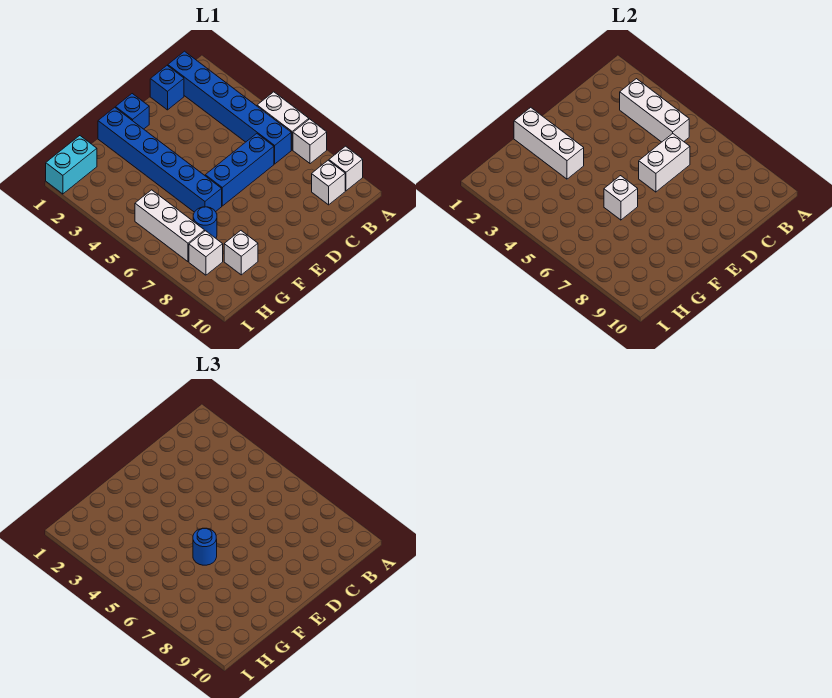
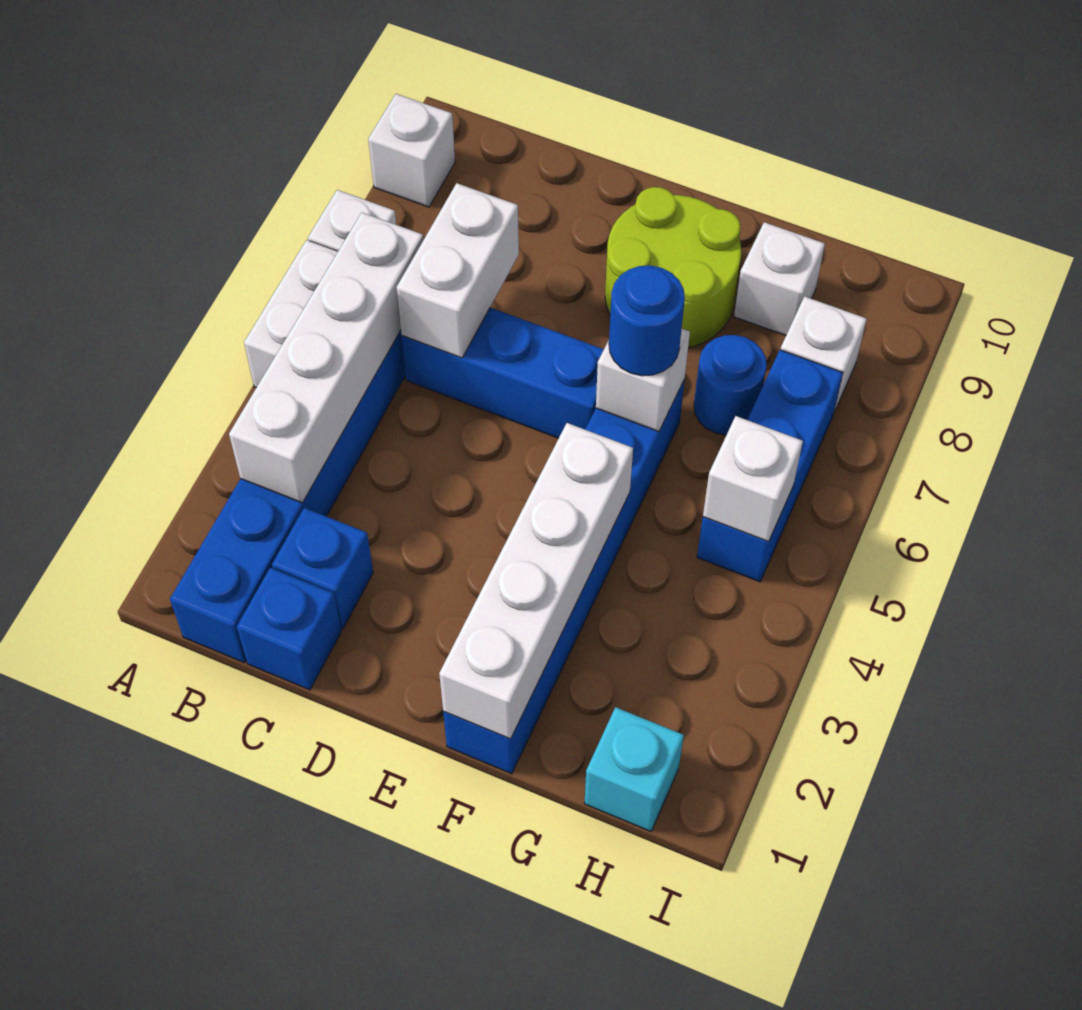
white brick B3:B5 level 2 -> white brick B3:B6 level 2
white brick B9 level 1 -> white brick H5 level 2
white brick C6:D6 level 2 -> white brick C6:C7 level 2
blue brick E1 level 1 -> blue brick C2 level 1
none -> lime round brick E8:F9 level 1
white brick F1:F3 level 2 -> white brick F1:F4 level 2
cyan brick H1:I1 level 1 -> cyan brick H1 level 1
white brick H5:H7 level 1 -> blue brick H5:H7 level 1

